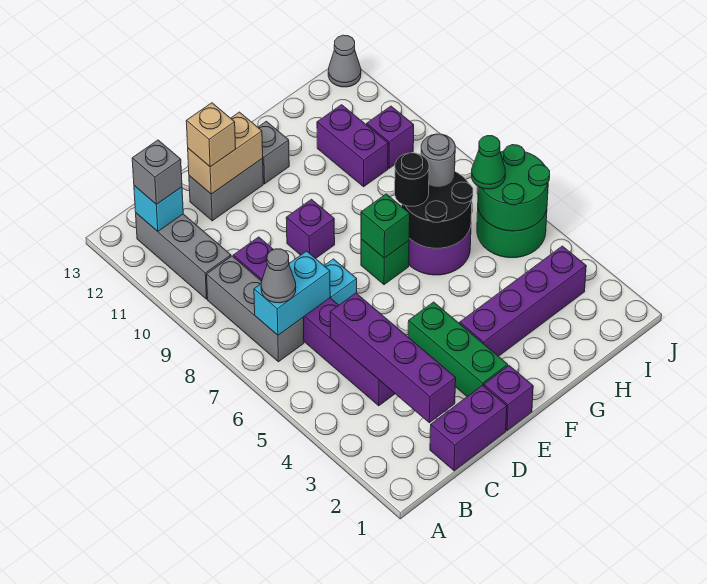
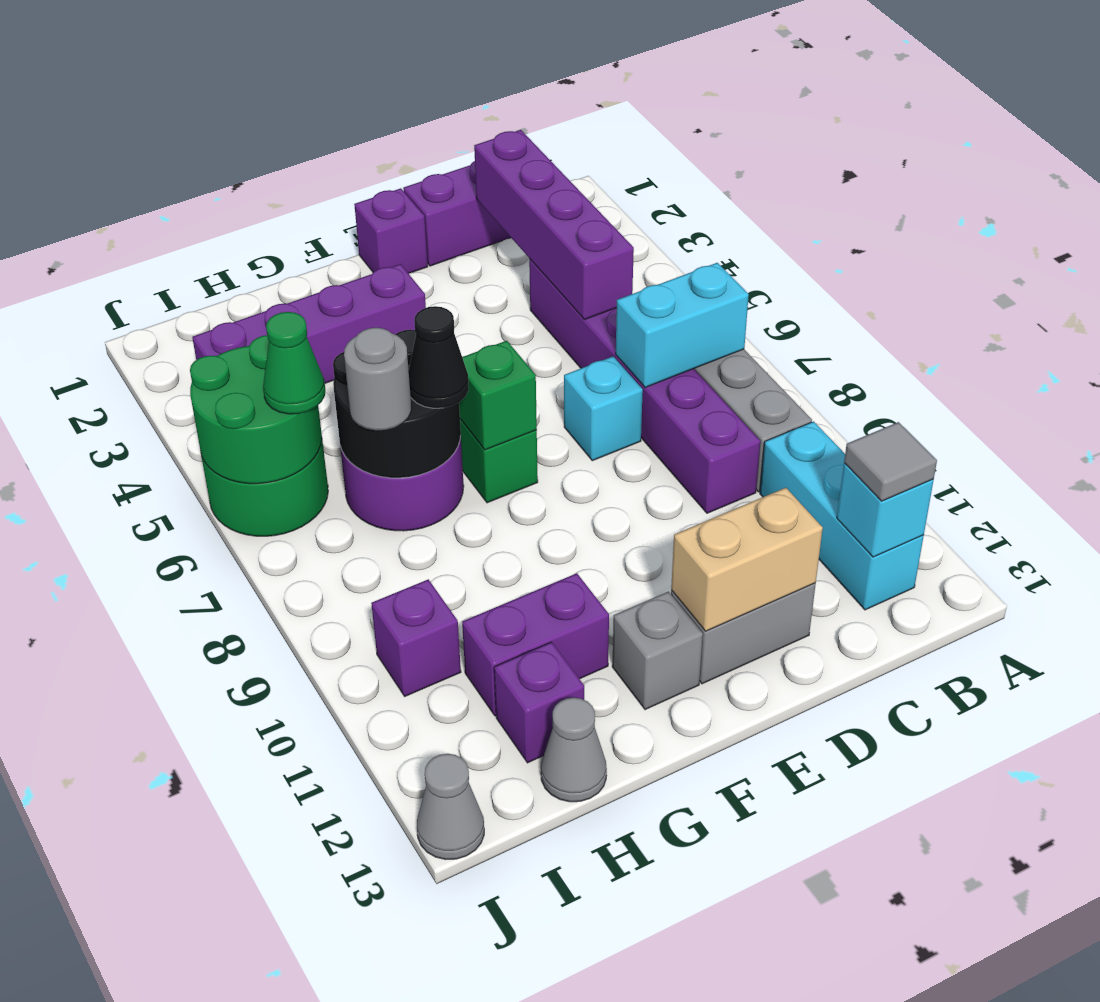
grey cone B7 level 3 -> grey cone H13 level 1
grey brick B10:B12 level 1 -> cyan brick B10:B12 level 1
grey brick B12 level 3 -> grey tile B12 level 3
tan brick D12 level 3 -> none
green brick E2:E4 level 1 -> none
purple brick E9 level 1 -> purple brick H12 level 1
black round brick G7 level 3 -> black cone G7 level 3
purple brick H10:H11 level 1 -> purple brick G11:H11 level 1

